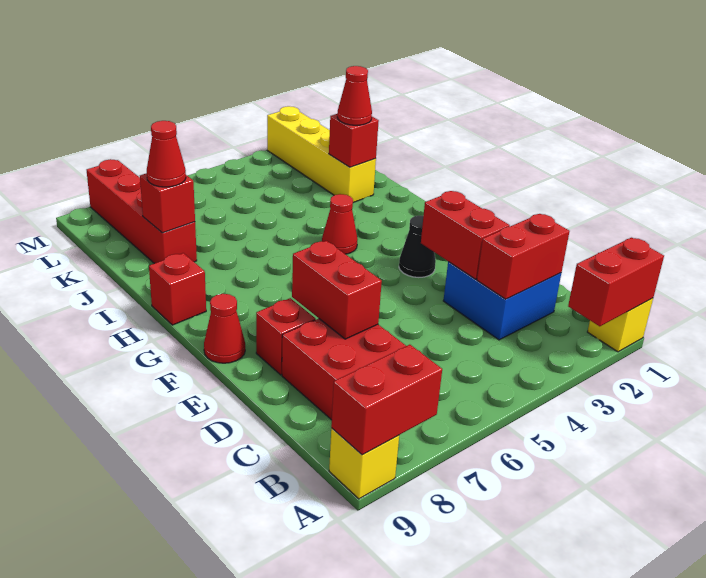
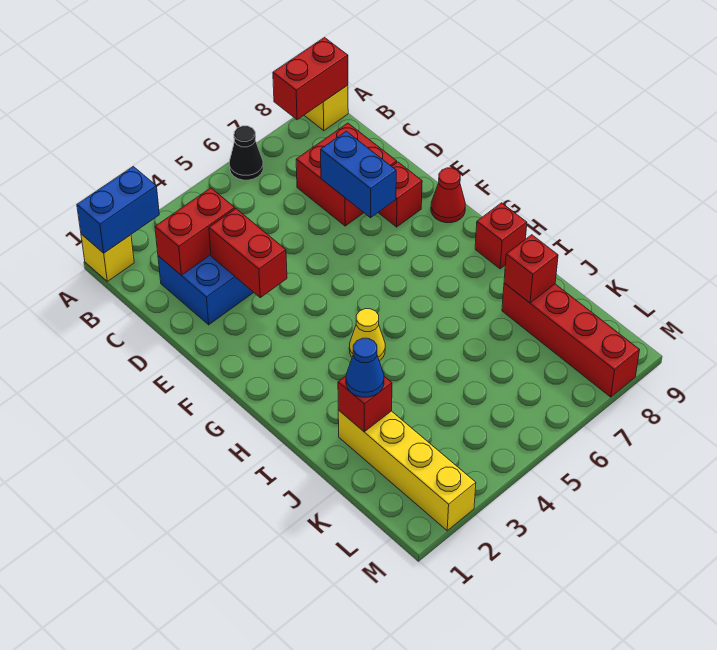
red brick A1:A2 level 2 -> blue brick A1:A2 level 2
red brick D7:E7 level 2 -> blue brick D7:E7 level 2
black cone F3 level 1 -> black cone A6 level 1
red cone H4 level 1 -> yellow cone H4 level 1
red cone J2 level 3 -> blue cone J2 level 3
red cone J8 level 3 -> none

